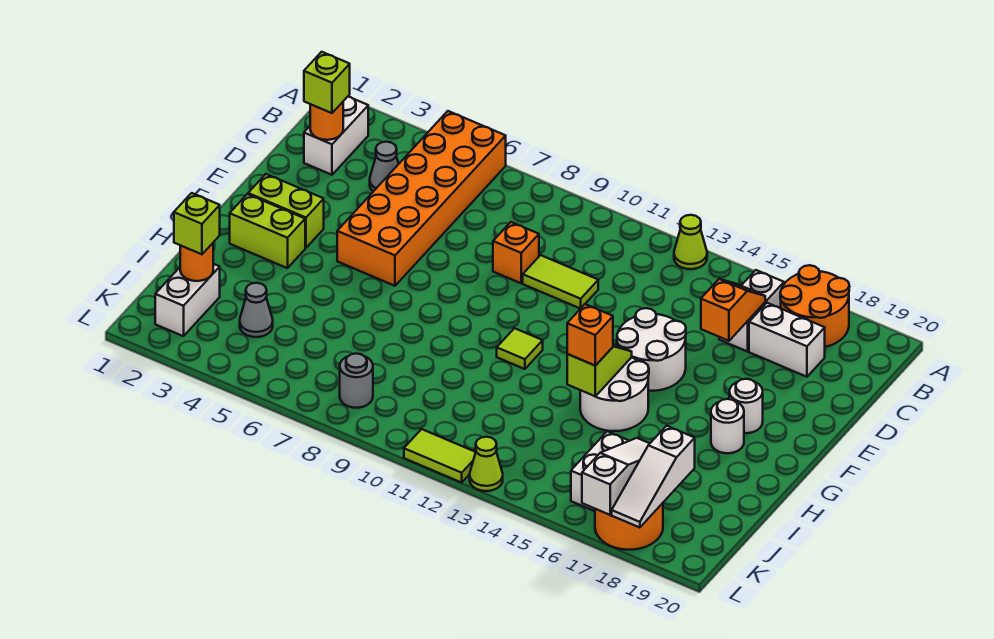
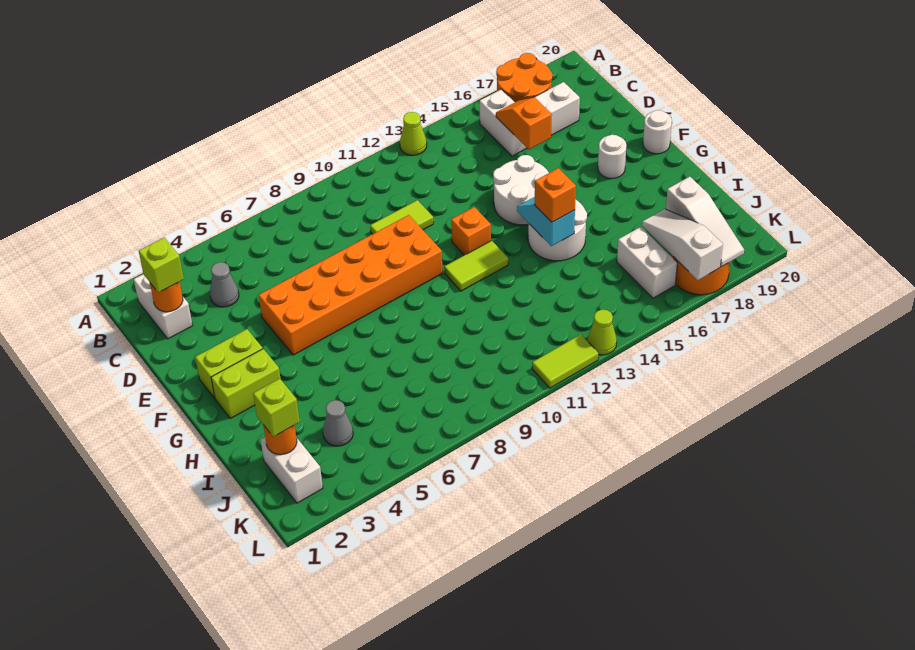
orange brick A5:F6 level 1 -> orange brick E5:F10 level 1
orange brick D9 level 1 -> orange brick F12 level 1
lime tile G11 level 1 -> lime tile G11:G12 level 1
lime slope G14:H14 level 2 top H -> cyan slope G14:H14 level 2 top H
white round brick G18 level 1 -> white round brick F20 level 1
grey round brick K8 level 1 -> none

